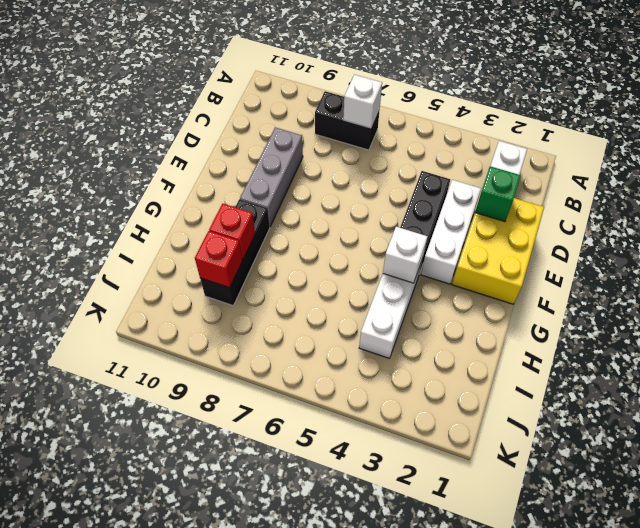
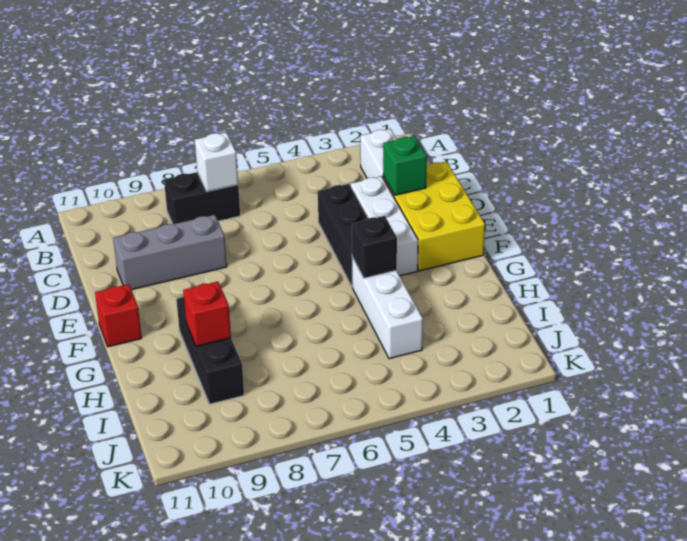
grey brick D9:F9 level 1 -> grey brick D8:D10 level 1
white brick G4 level 2 -> black brick G4 level 2
red brick I9 level 2 -> red brick F11 level 1

